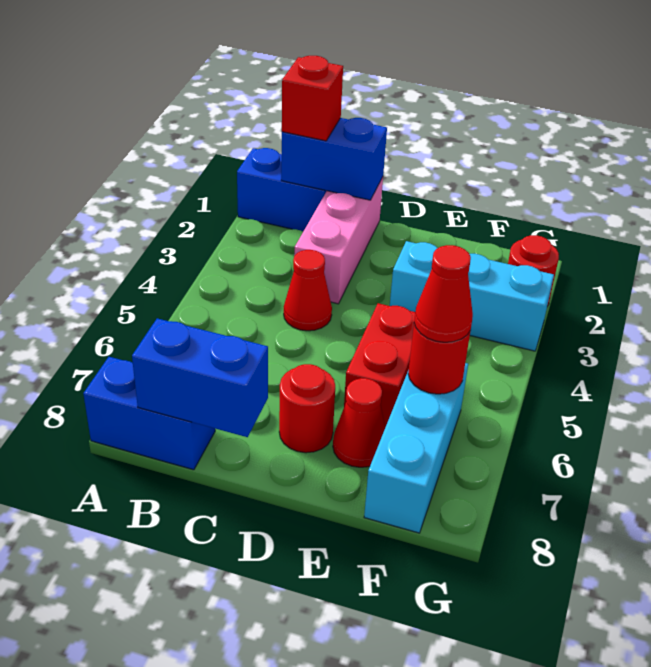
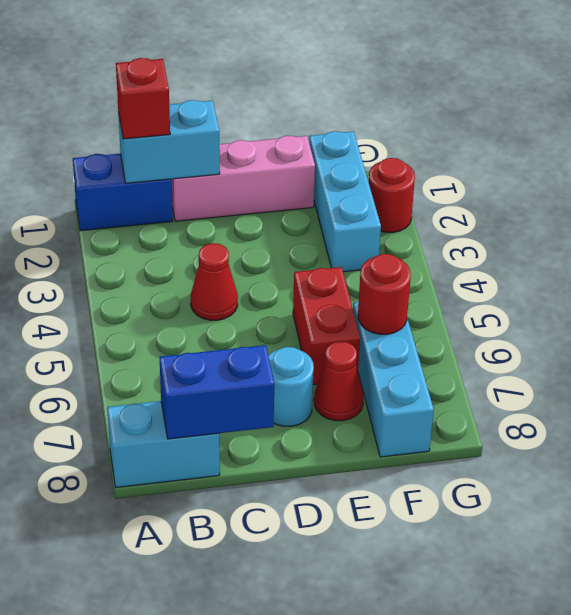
blue brick A8:B8 level 1 -> cyan brick A8:B8 level 1
blue brick B1:C1 level 2 -> cyan brick B1:C1 level 2
pink brick C1:C3 level 1 -> pink brick C1:E1 level 1
red round brick D7 level 1 -> cyan round brick D7 level 1
cyan brick E3:G3 level 1 -> cyan brick F1:F3 level 1
red cone F6 level 3 -> none

